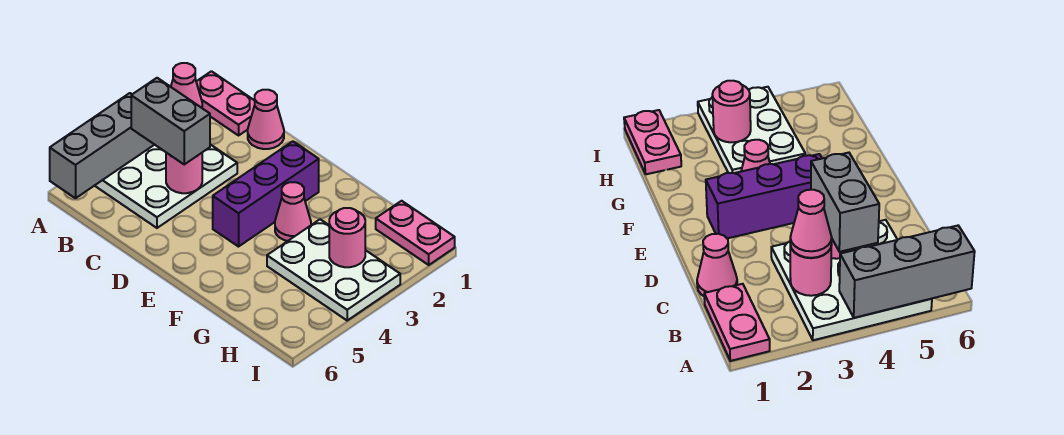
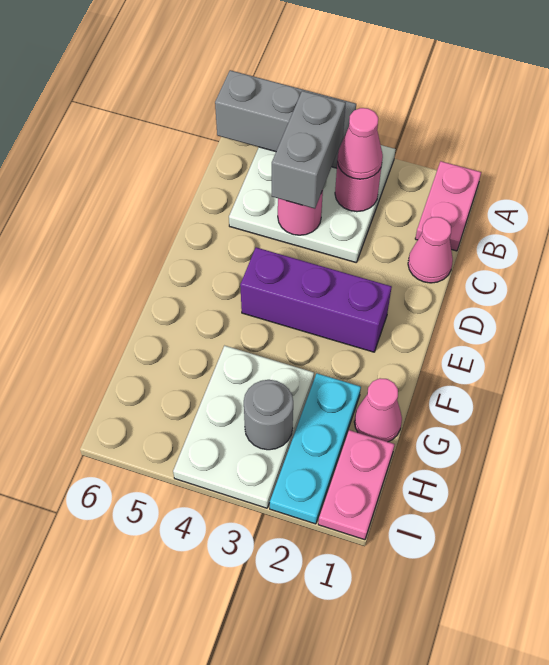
pink cone F3 level 1 -> pink cone G1 level 1
none -> cyan plate G2:I2 level 1
pink round brick H3 level 2 -> grey round brick H3 level 2

